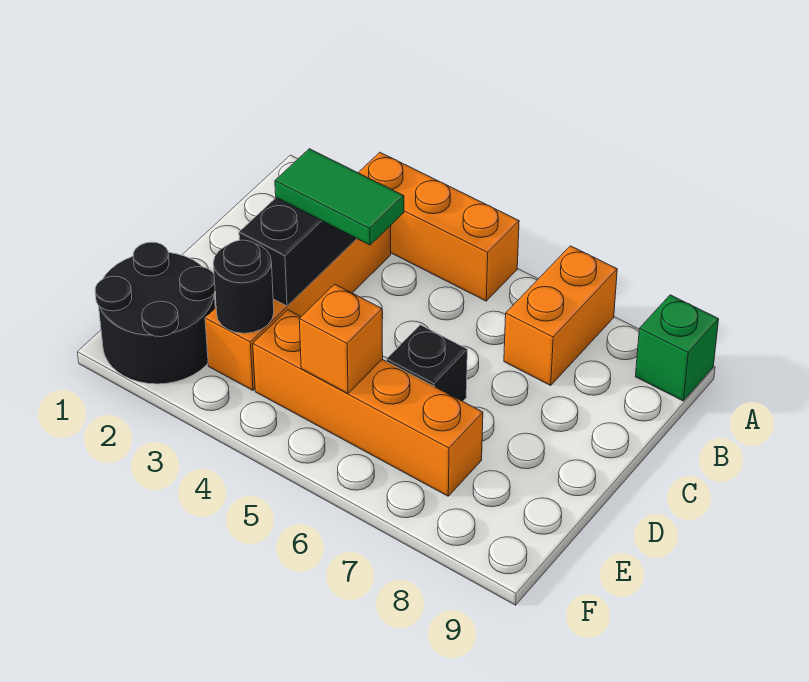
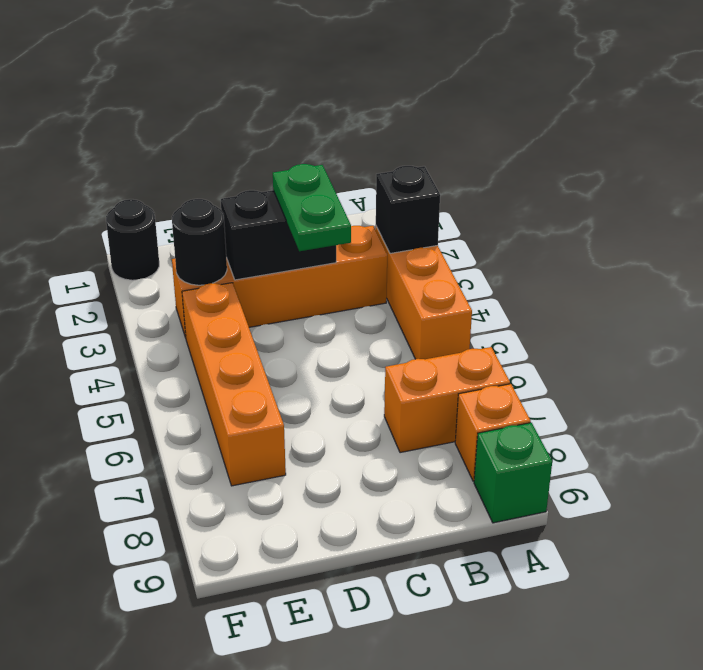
green tile C3:C4 level 3 -> green plate C3:C4 level 3
black brick D6 level 1 -> black brick A3 level 2
black round brick E1:F2 level 1 -> black round brick F1 level 1
orange brick E5 level 2 -> orange brick A8 level 1

